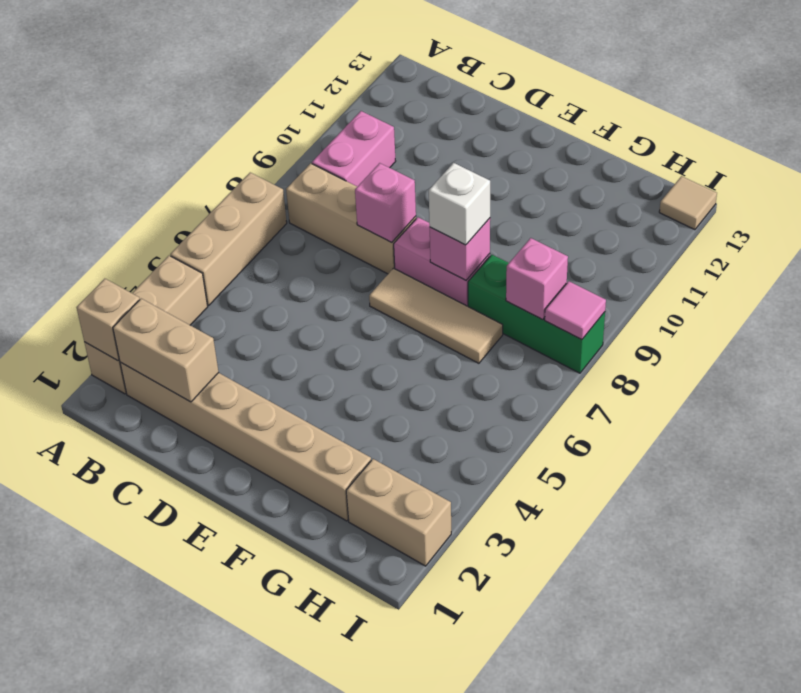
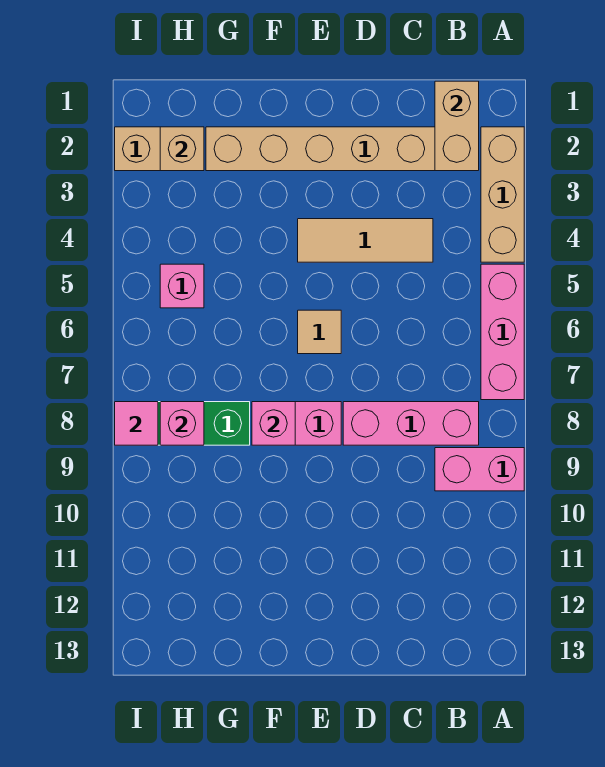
tan brick A2 level 2 -> tan brick H2 level 2
tan brick A5:A7 level 1 -> pink brick A5:A7 level 1
tan brick B2:C2 level 2 -> tan brick B1:B2 level 2
tan brick B8:D8 level 1 -> pink brick B8:D8 level 1
pink brick B9:B10 level 1 -> pink brick A9:B9 level 1
pink brick D8 level 2 -> pink brick H5 level 1
tan tile E7:G7 level 1 -> tan tile C4:E4 level 1
white brick F8 level 3 -> none
tan tile I13 level 1 -> tan tile E6 level 1

